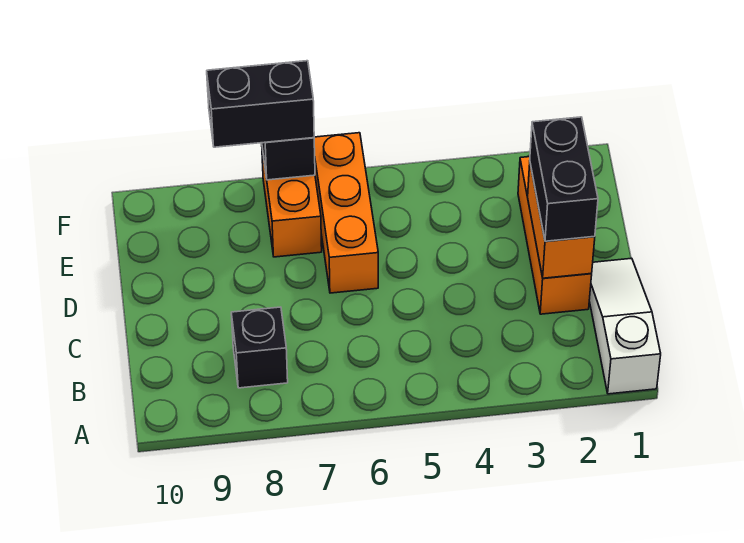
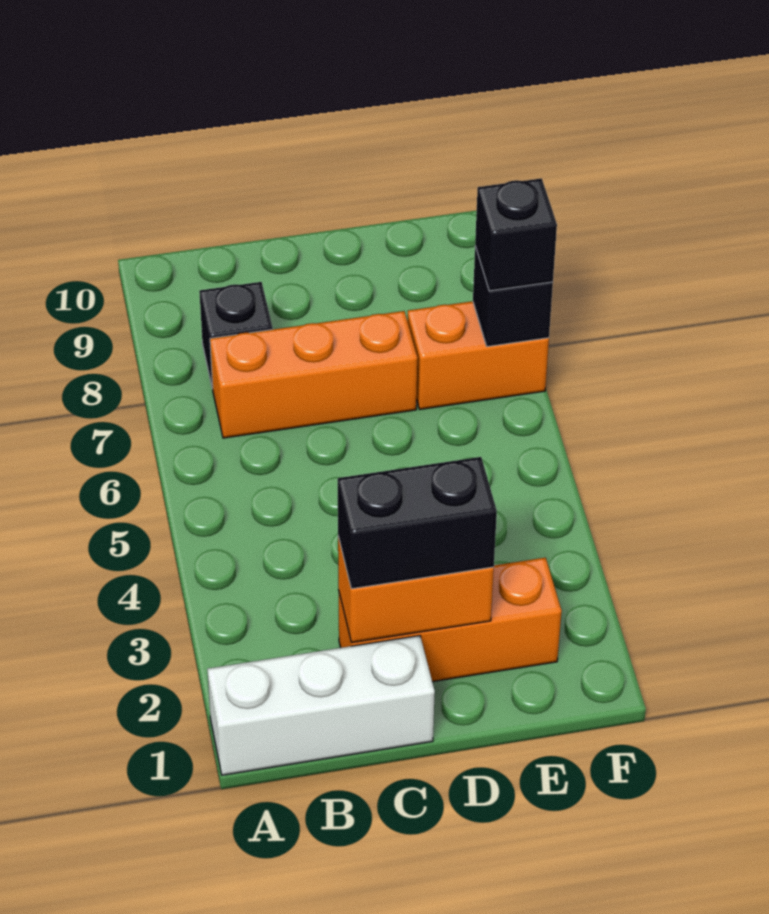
white slope A1:C1 level 1 top A -> white brick A1:C1 level 1
orange brick D6:F6 level 1 -> orange brick B7:D7 level 1
black brick F7:F8 level 3 -> black brick F7 level 3

